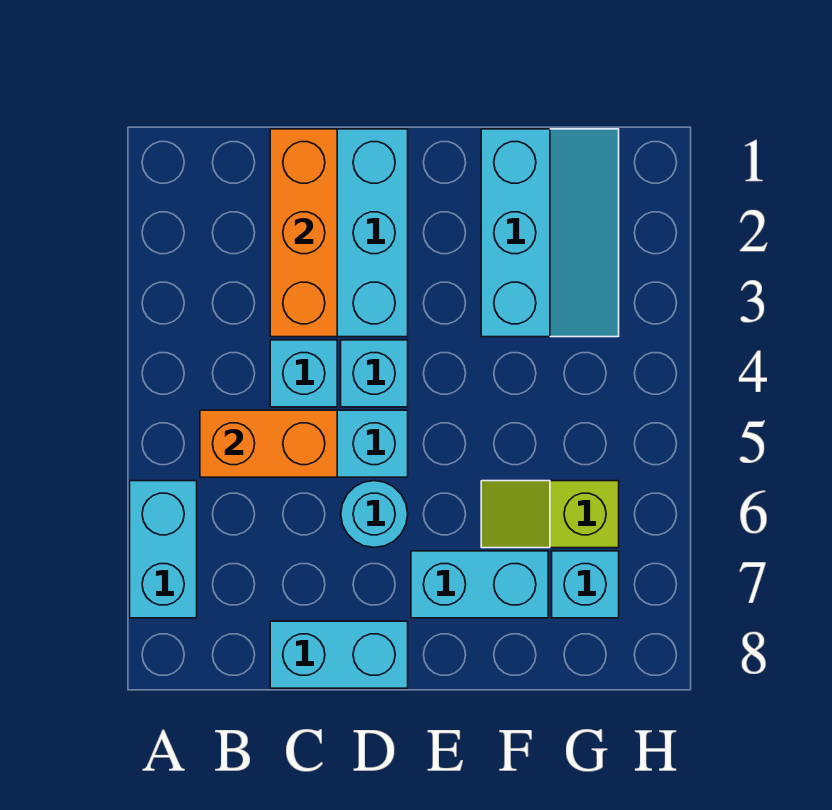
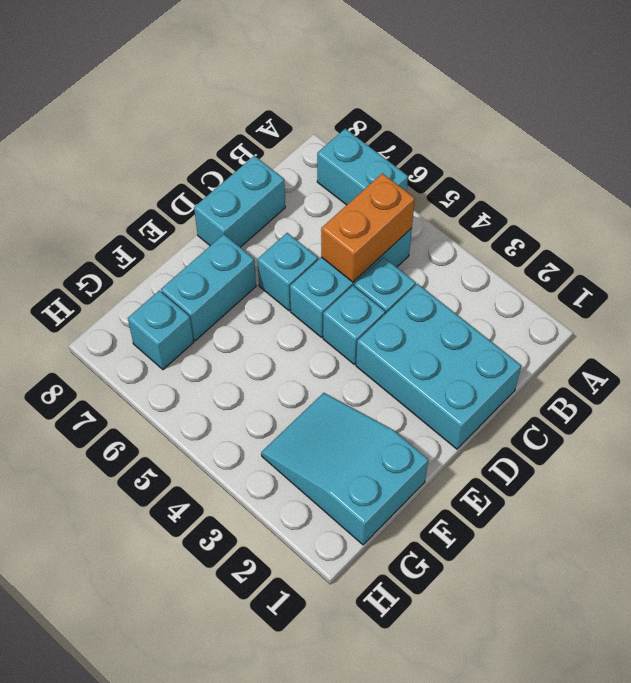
orange brick C1:C3 level 2 -> none
cyan round brick D6 level 1 -> cyan brick D6 level 1
cyan slope F1:G3 level 1 top F -> cyan slope F1:G3 level 1 top 1
lime slope F6:G6 level 1 top G -> none

